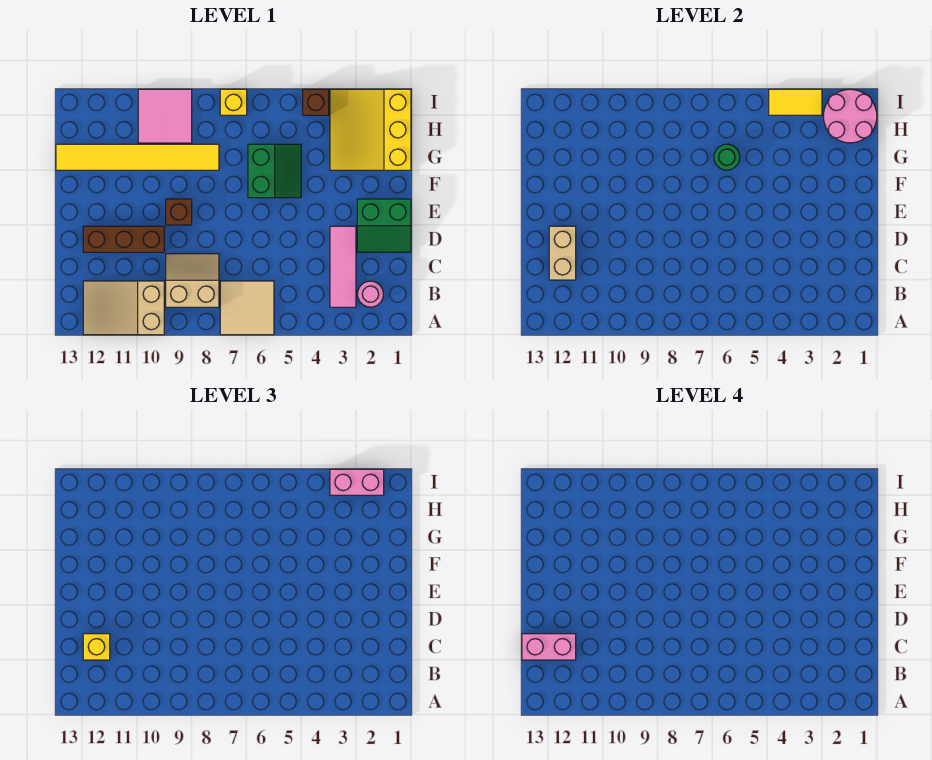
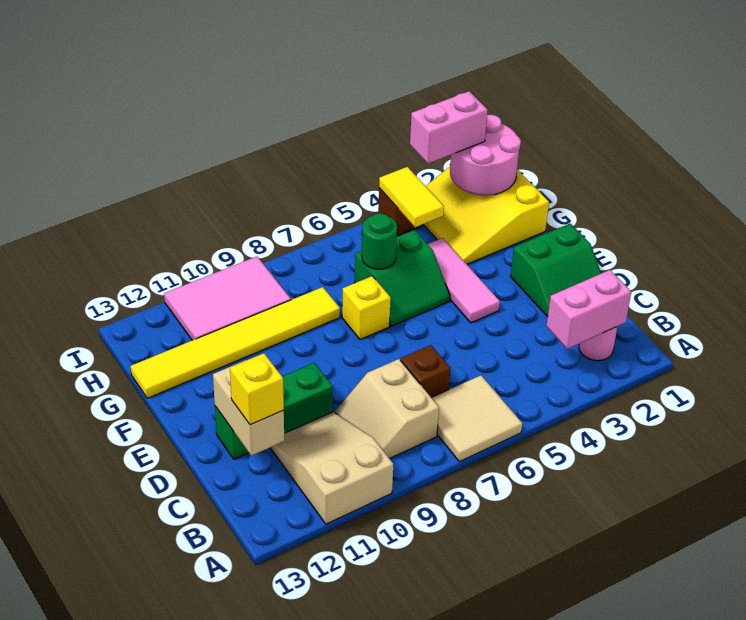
tan slope A10:B12 level 1 top 10 -> tan slope A10:C11 level 1 top A
pink tile B3:D3 level 1 -> pink tile E4:G4 level 1
tan slope B8:C9 level 1 top B -> tan slope B8:C9 level 1 top 8
pink brick C12:C13 level 4 -> pink brick B2:B3 level 2
brown brick D10:D12 level 1 -> green brick D10:D12 level 1
brown brick E9 level 1 -> brown brick C7 level 1
green slope F5:G6 level 1 top 6 -> green slope F5:G6 level 1 top G
pink tile H9:I10 level 1 -> pink tile H9:I11 level 1
yellow tile I3:I4 level 2 -> yellow tile H4:I4 level 2
yellow brick I7 level 1 -> yellow brick F7 level 1

